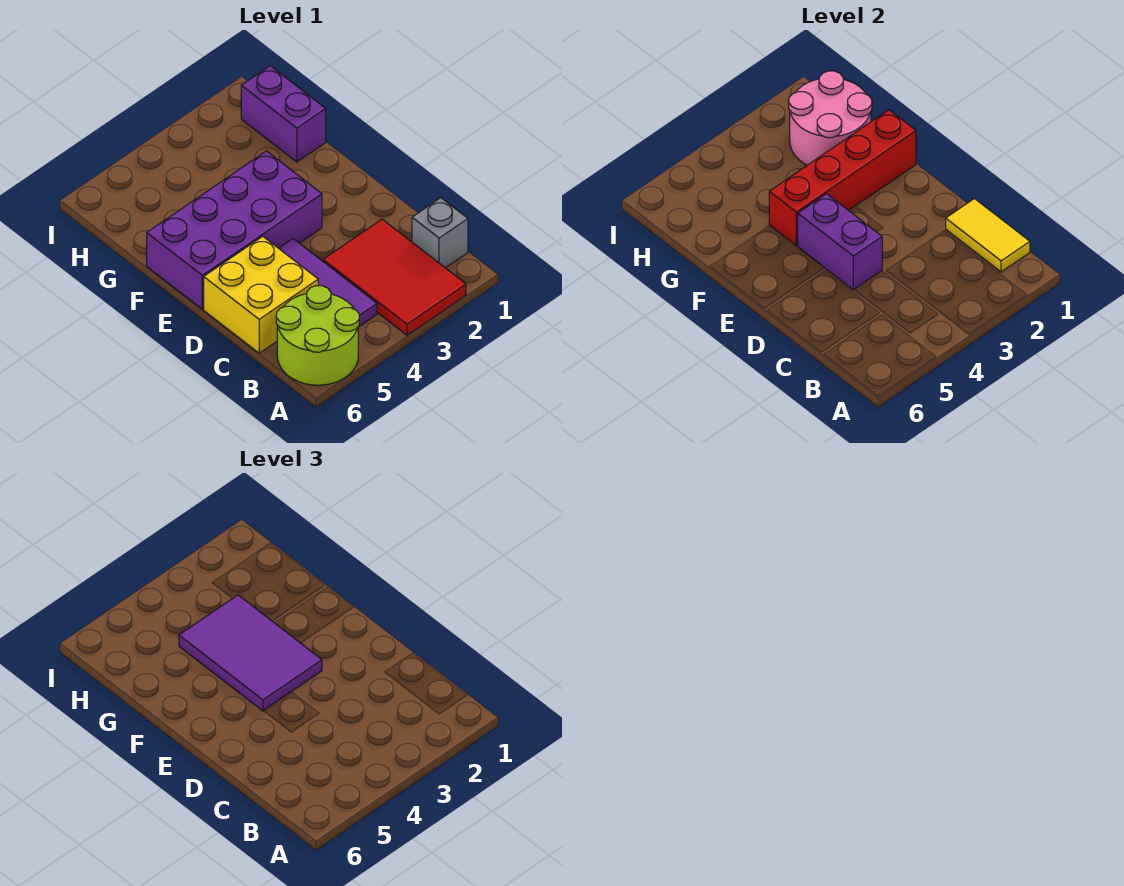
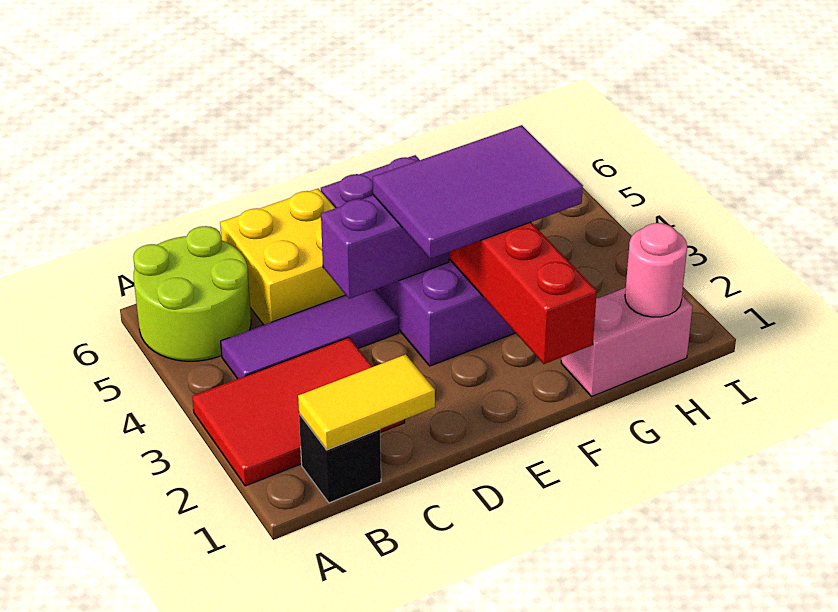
grey brick B1 level 1 -> black brick B1 level 1
purple brick G1:H1 level 1 -> pink brick G1:H1 level 1
pink round brick G1:H2 level 2 -> pink round brick H1 level 2

